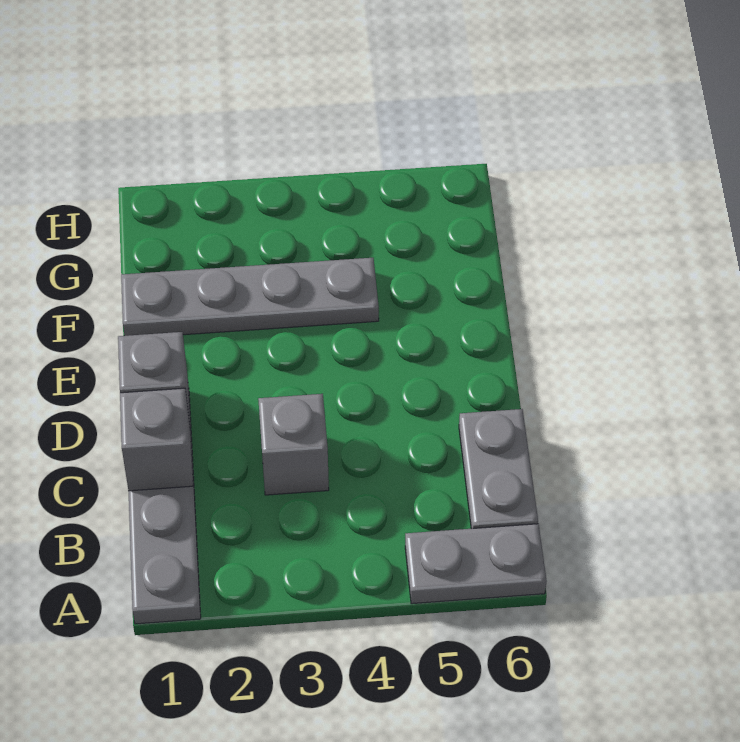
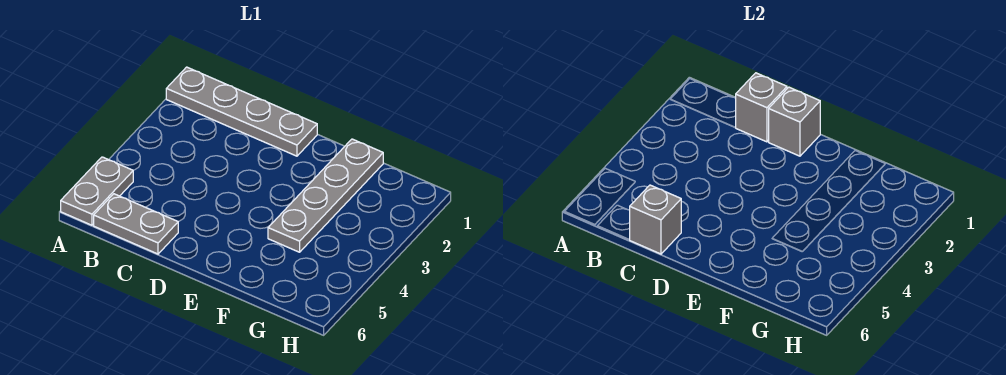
grey brick C3 level 1 -> grey brick C6 level 2

